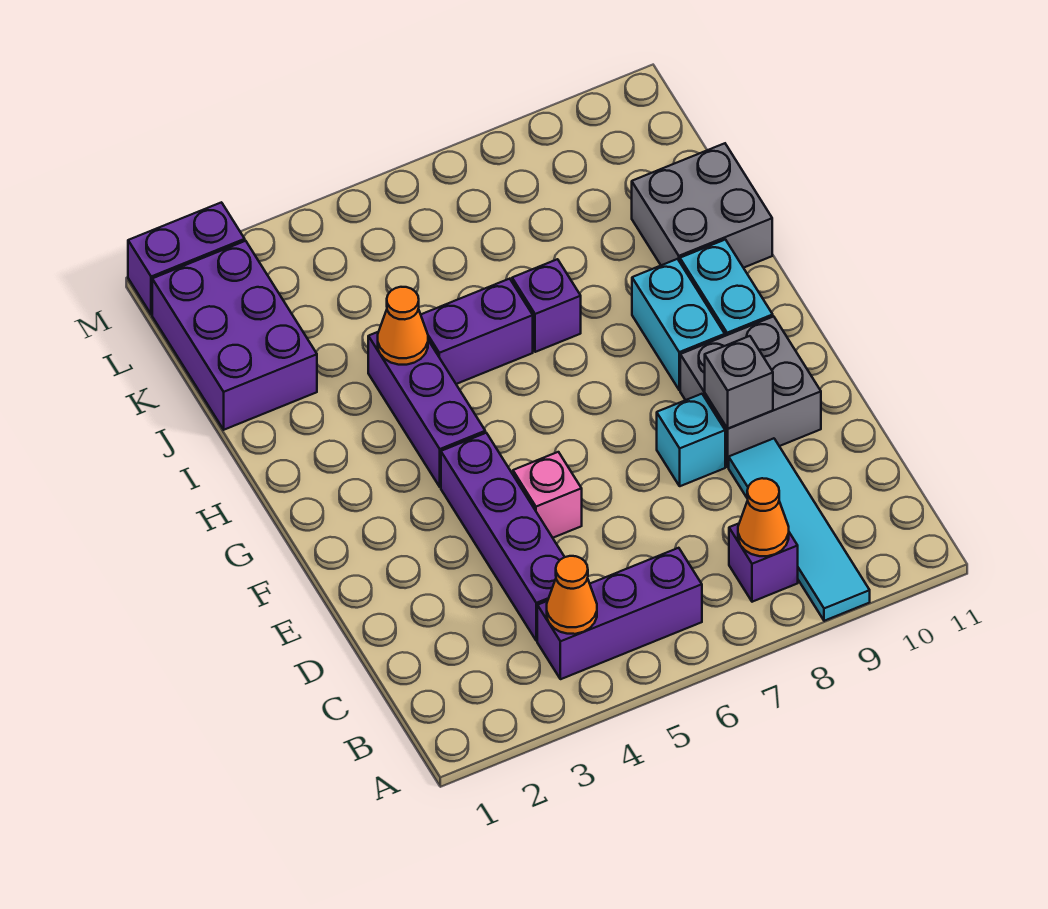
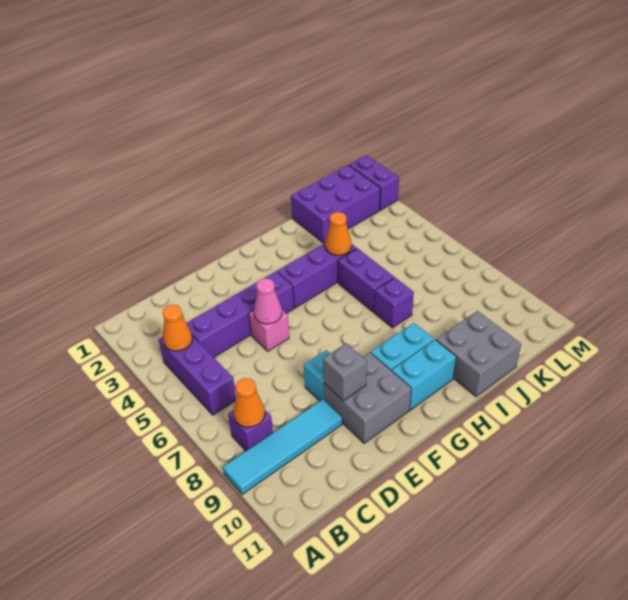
none -> pink cone E5 level 2

